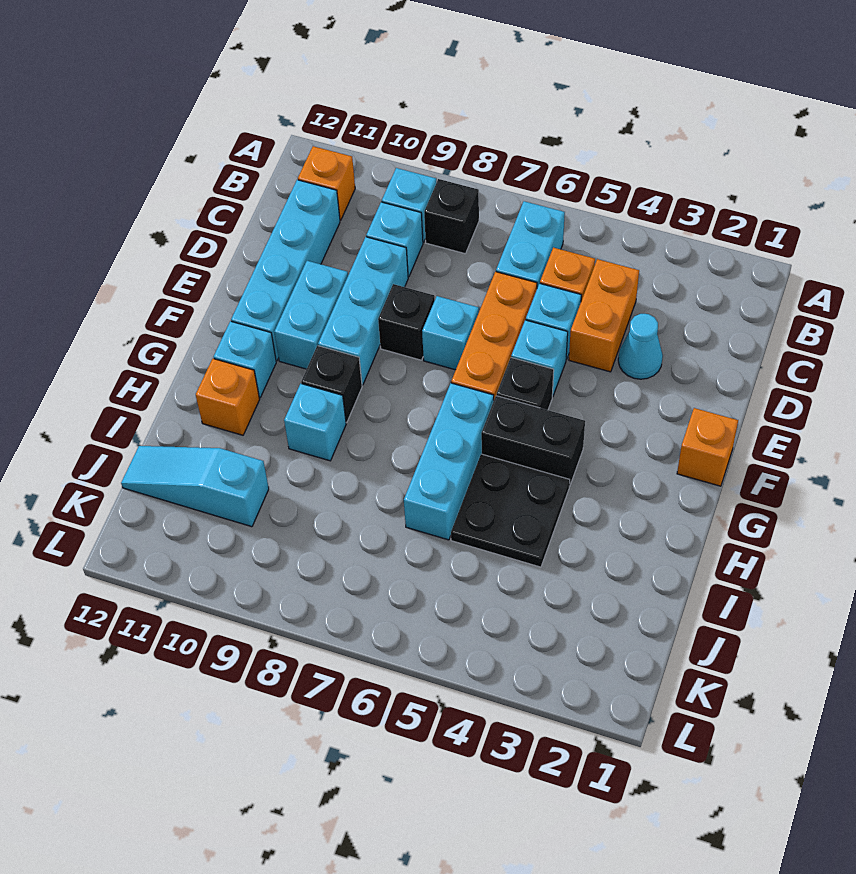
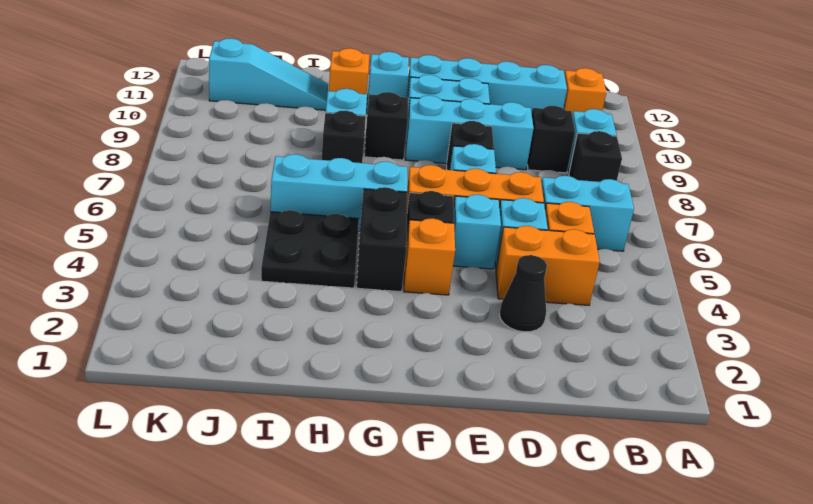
cyan brick C9 level 1 -> black brick C9 level 1
cyan cone D3 level 1 -> black cone D3 level 1
orange brick F1 level 1 -> orange brick F4 level 1
none -> black brick H8 level 1
cyan slope J10:J12 level 1 top 10 -> cyan slope I11:K11 level 1 top K

